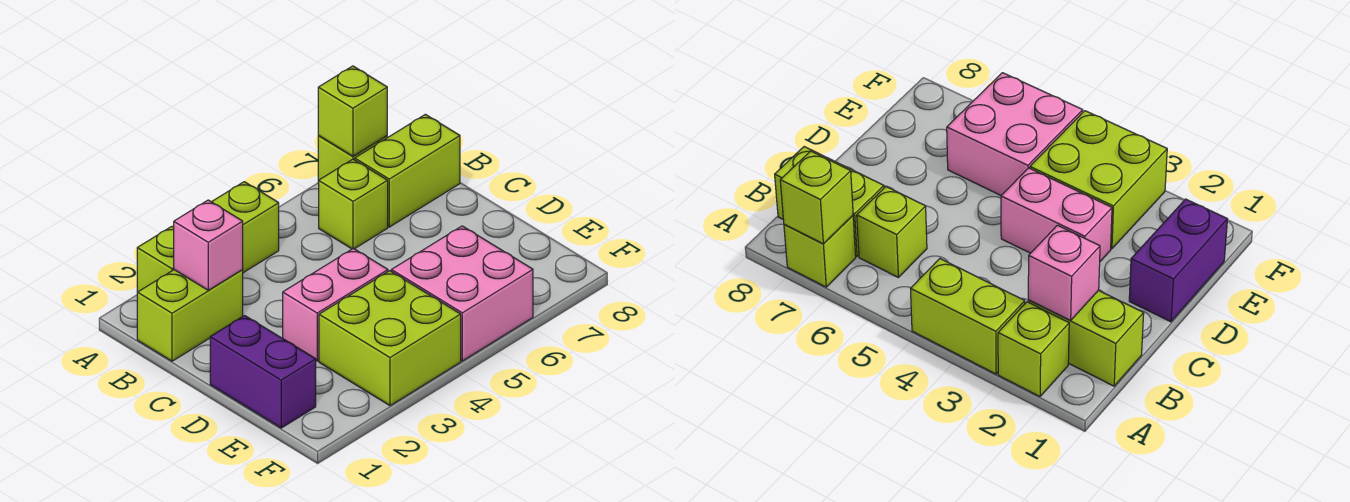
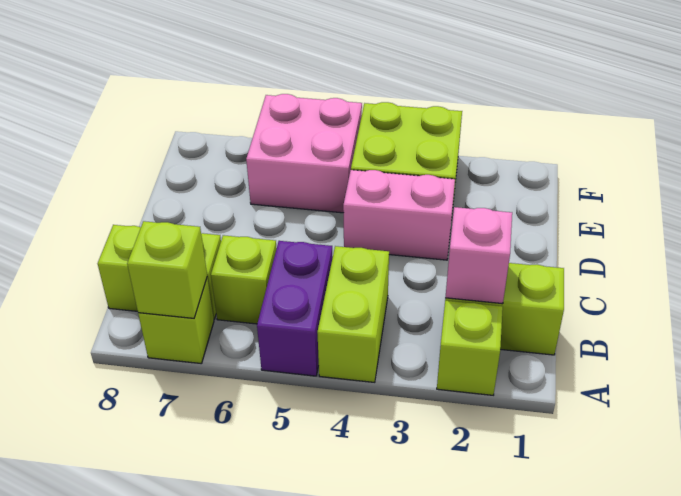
lime brick A3:A4 level 1 -> lime brick A4:B4 level 1
purple brick D1:E1 level 1 -> purple brick A5:B5 level 1

